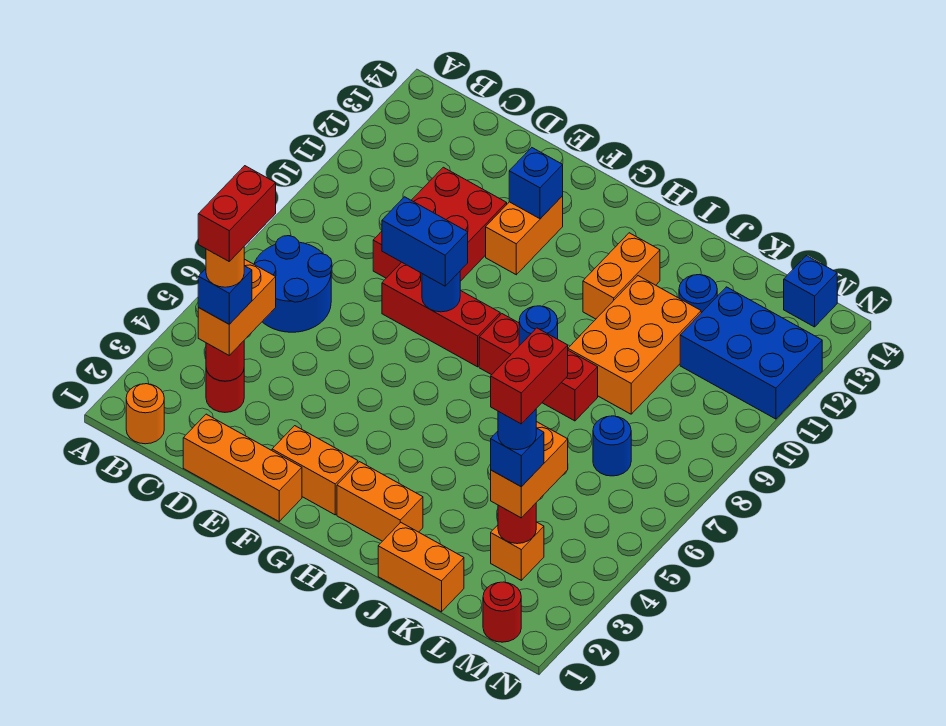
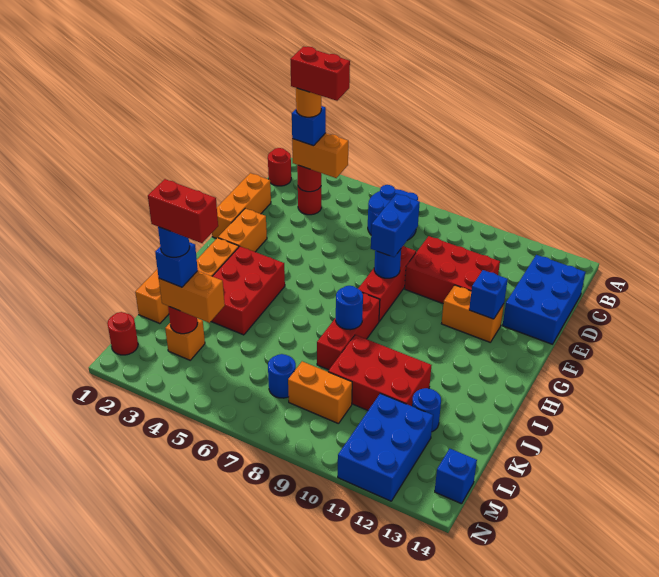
orange round brick B1 level 1 -> red round brick B1 level 1
none -> blue brick C13:E14 level 1
none -> red brick H3:J4 level 1
orange brick I11:I12 level 1 -> orange brick L8:L9 level 1
orange brick J9:K11 level 1 -> red brick J9:K11 level 1

